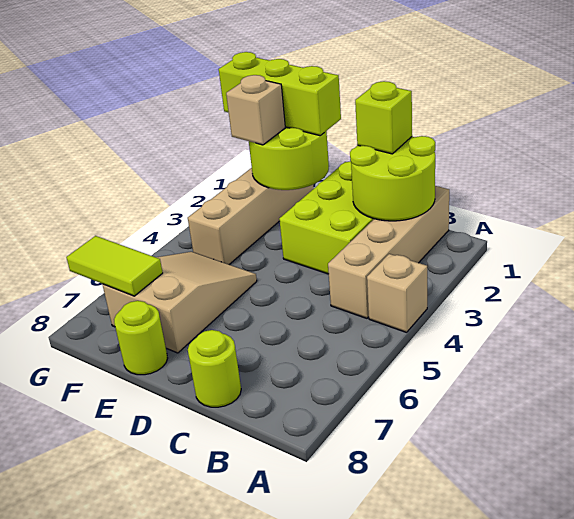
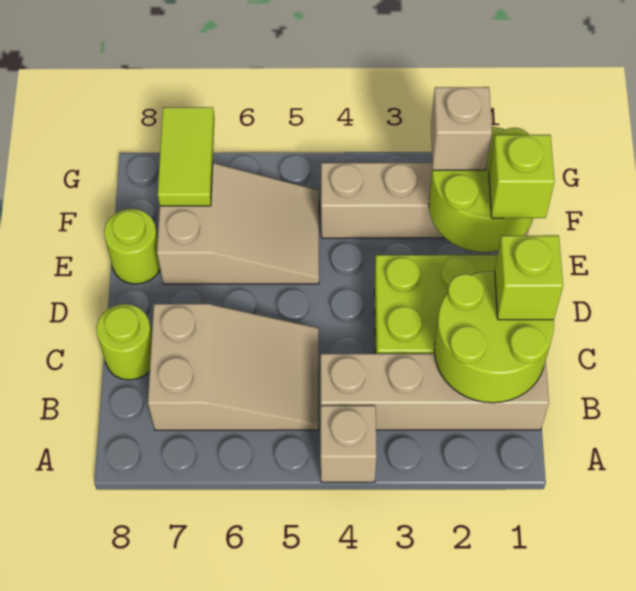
none -> tan slope B5:C7 level 1 top 7
lime brick E1:G1 level 3 -> lime brick E1 level 3

